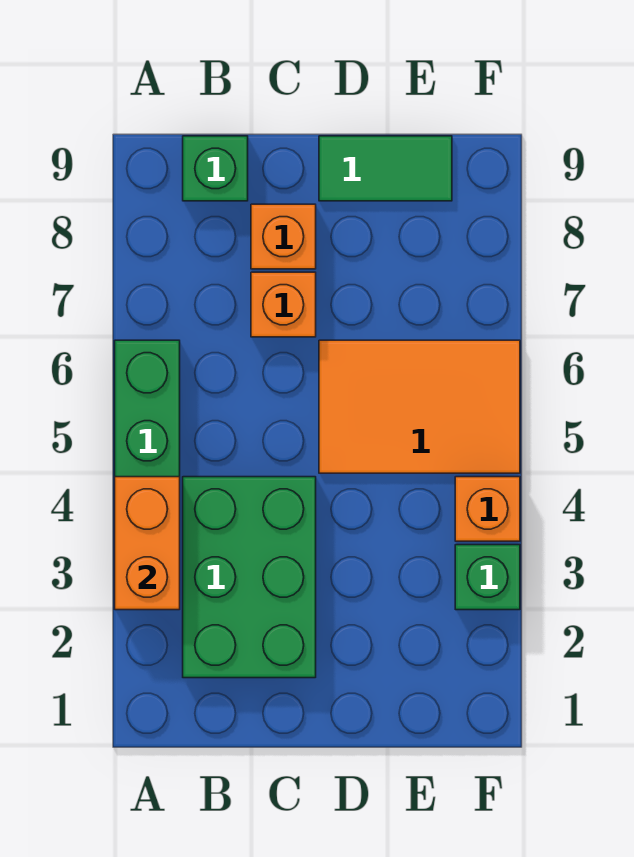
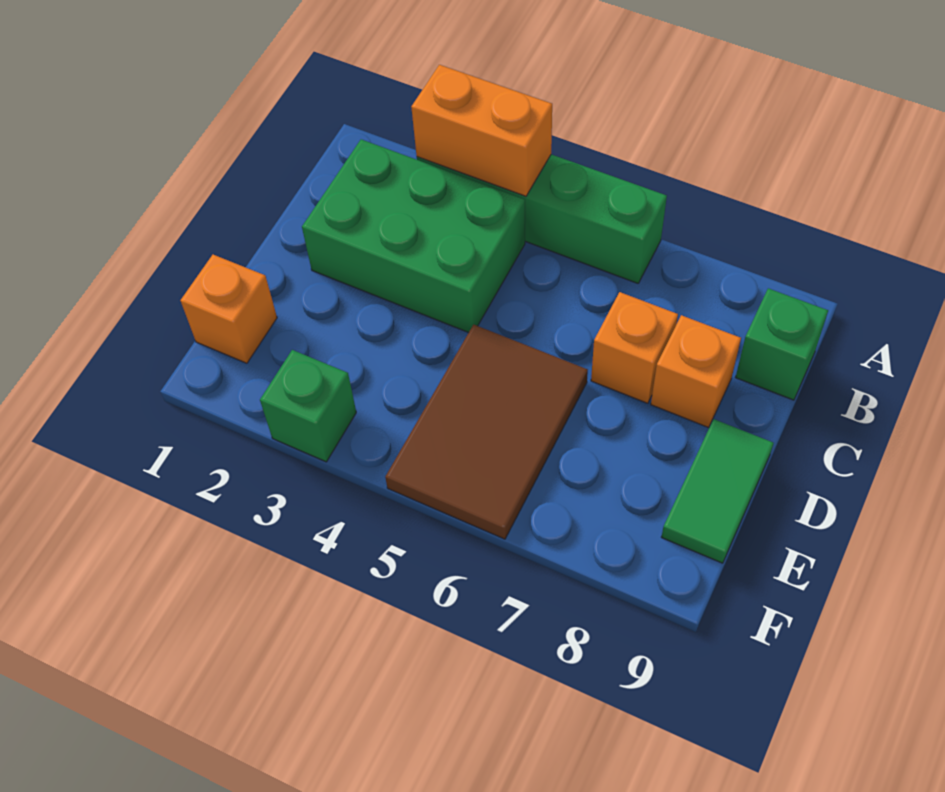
orange tile D5:F6 level 1 -> brown tile D5:F6 level 1
orange brick F4 level 1 -> orange brick E1 level 1

